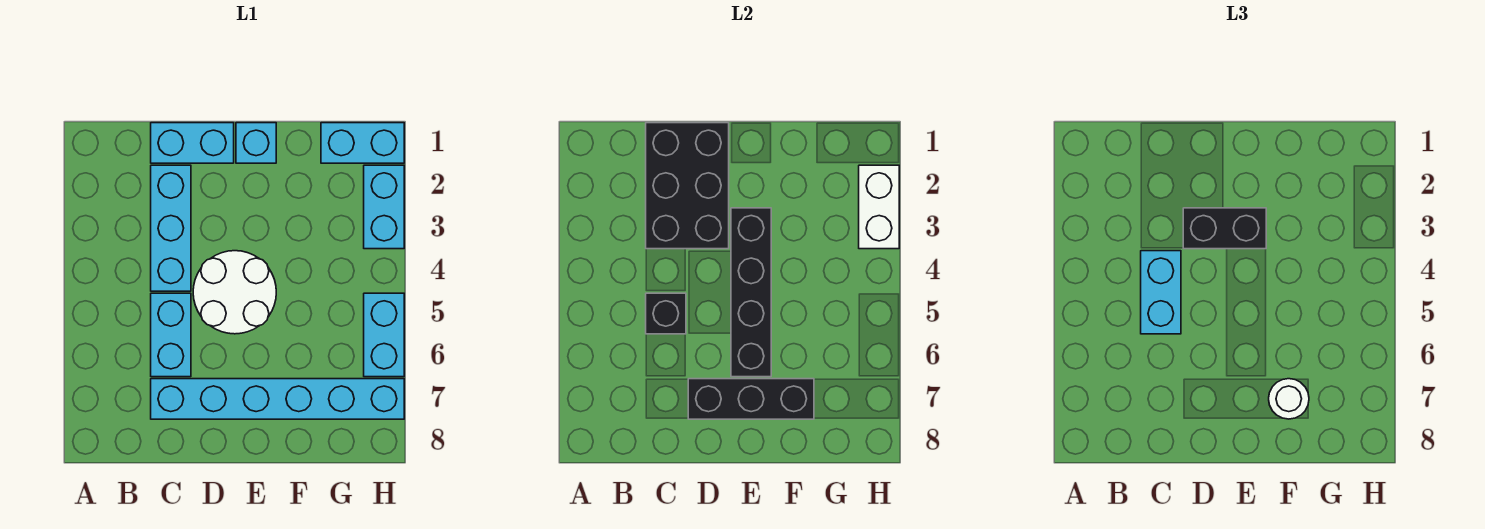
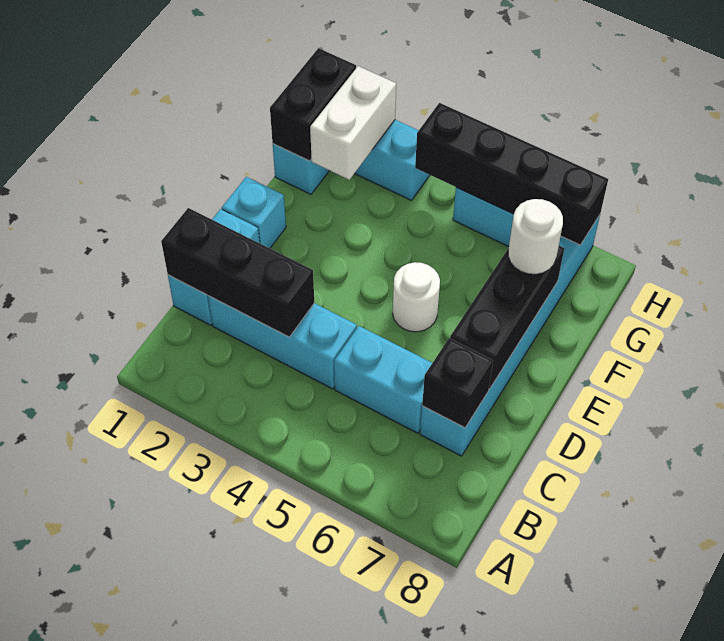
black brick C1:D3 level 2 -> black brick C1:C3 level 2
cyan brick C4:C5 level 3 -> none
black brick C5 level 2 -> black brick C7 level 2
black brick D3:E3 level 3 -> black brick G1:H1 level 2
white round brick D4:E5 level 1 -> white round brick E5 level 1
black brick E3:E6 level 2 -> black brick H4:H7 level 2
white brick H2:H3 level 2 -> white brick G2:H2 level 2

